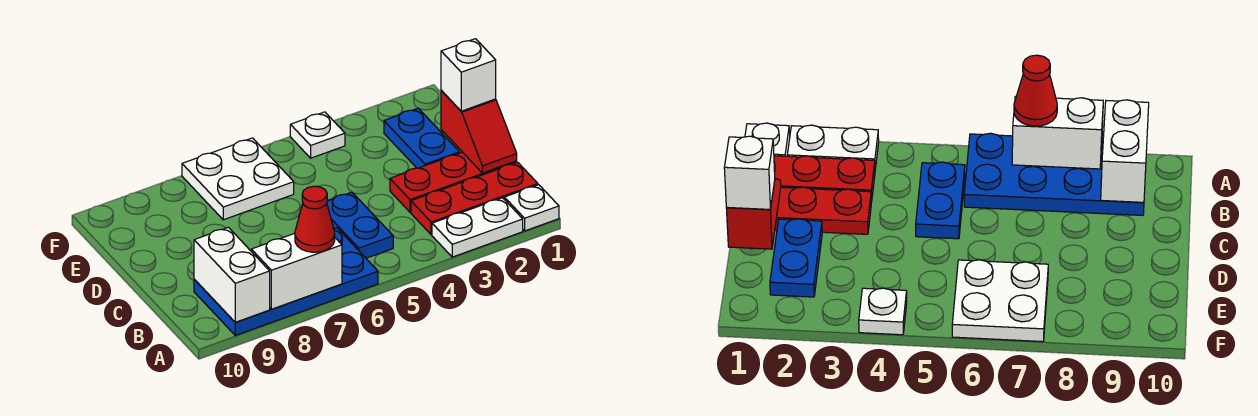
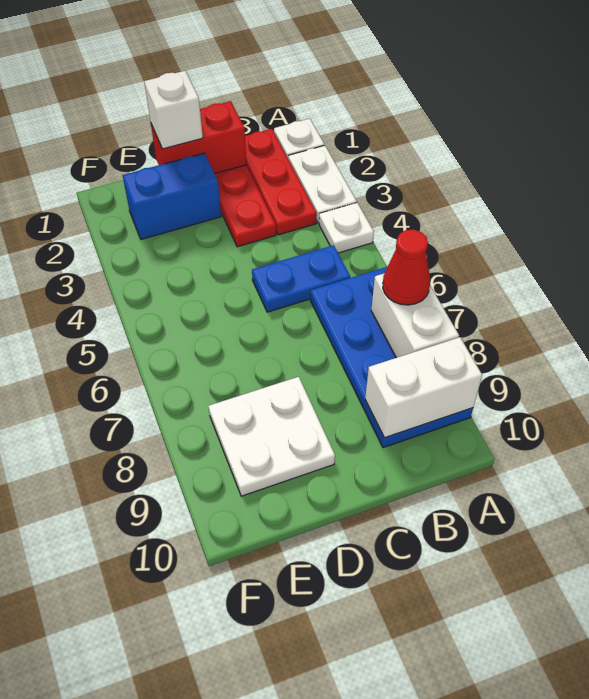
red slope C1:D1 level 2 top D -> red brick C1:D1 level 2
blue plate D2:E2 level 1 -> blue brick D2:E2 level 1
white plate E6:F7 level 1 -> white plate D8:E9 level 1
white plate F4 level 1 -> white plate A4 level 1

